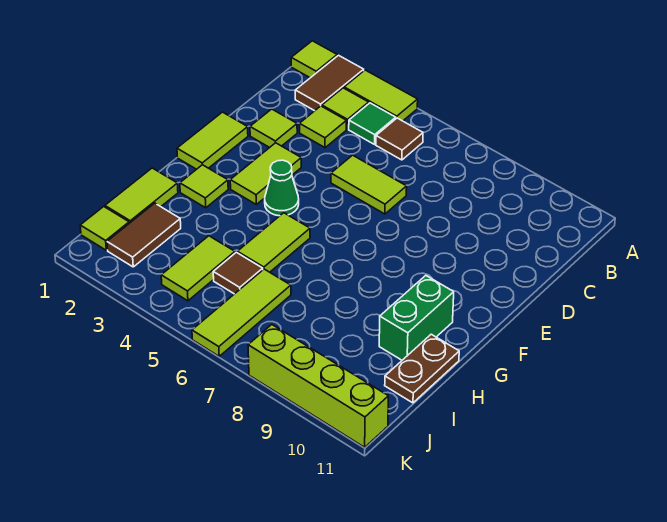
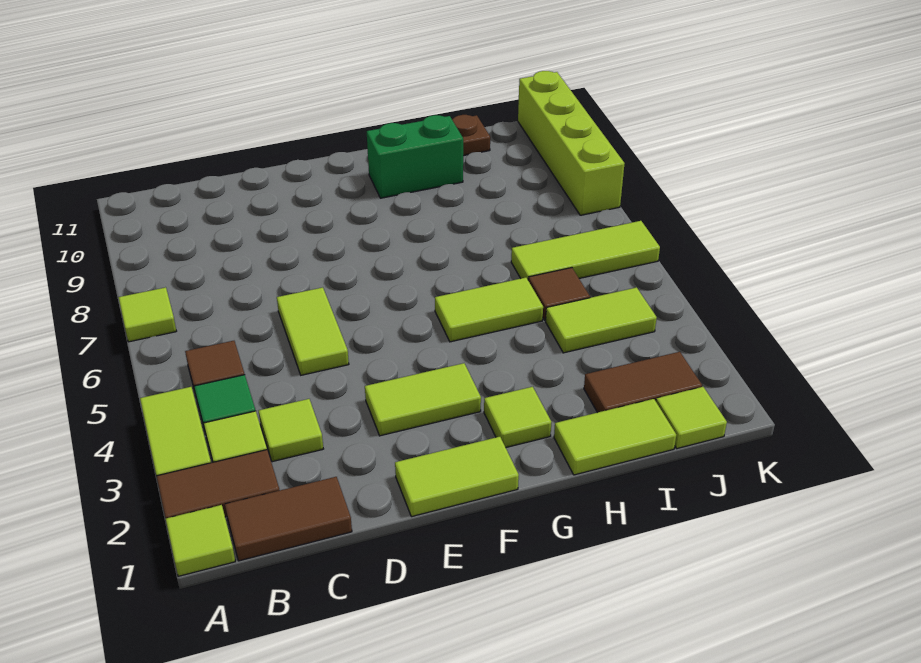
none -> brown tile B1:C1 level 1
lime tile D2 level 1 -> lime tile A7 level 1
green cone F4 level 1 -> none

